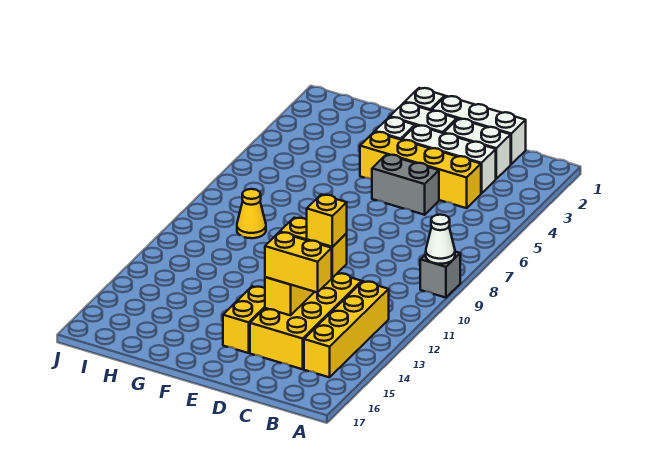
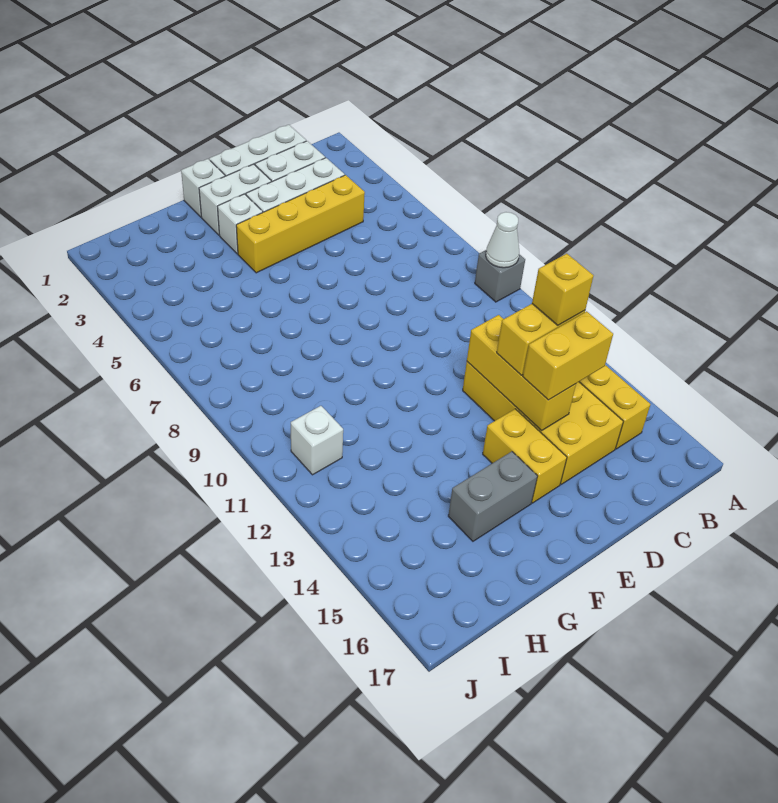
grey brick D5:E5 level 1 -> grey brick F15:G15 level 1
yellow cone H9 level 1 -> none
none -> white brick I11 level 1

